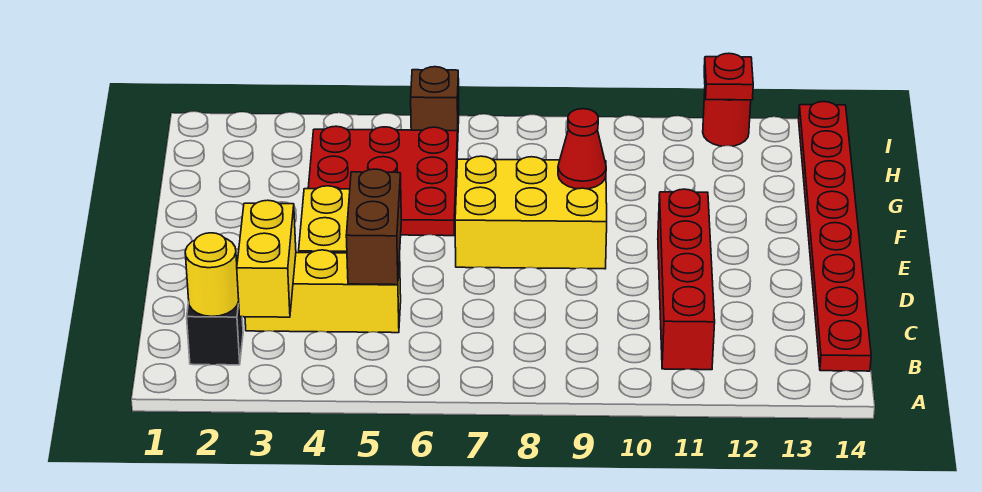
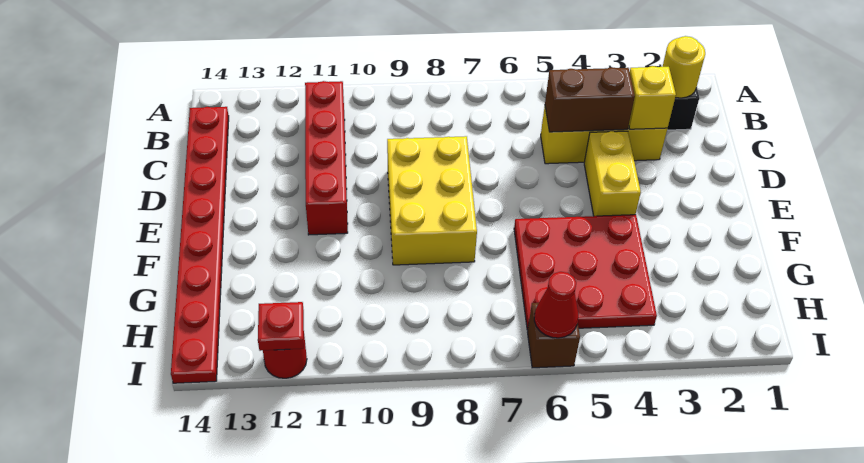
yellow brick B3:C3 level 2 -> yellow brick C3 level 2
brown brick C5:D5 level 2 -> brown brick C4:C5 level 2
yellow brick E7:F9 level 1 -> yellow brick D8:F9 level 1
red cone F9 level 2 -> red cone I6 level 2

